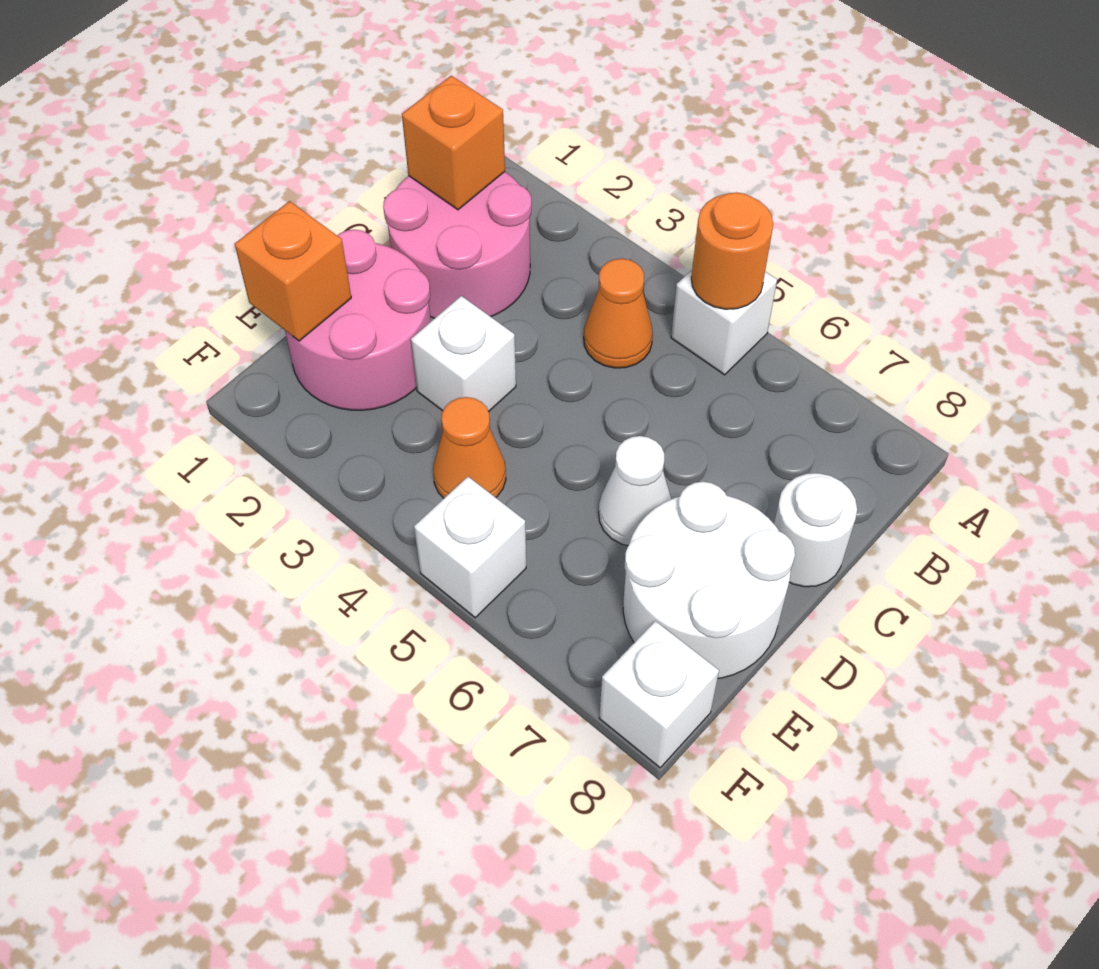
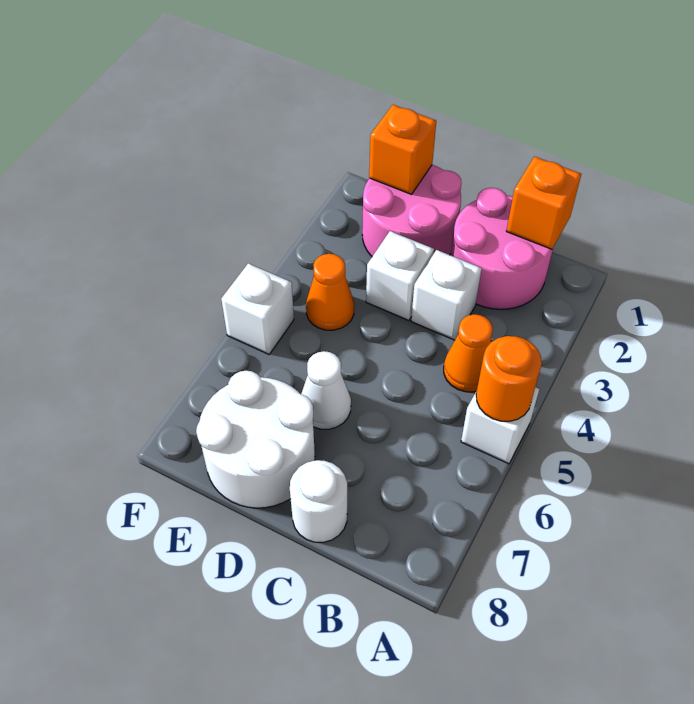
white brick F8 level 1 -> white brick C3 level 1

